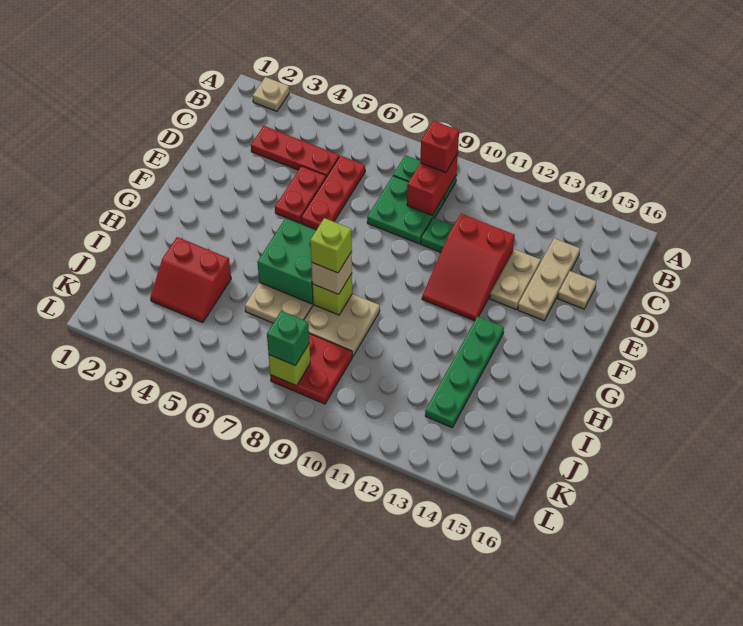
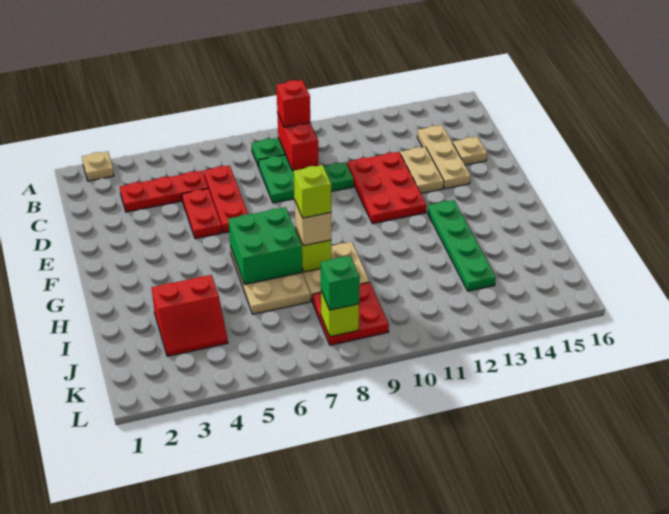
red slope D11:F12 level 1 top D -> red plate D11:F12 level 1

